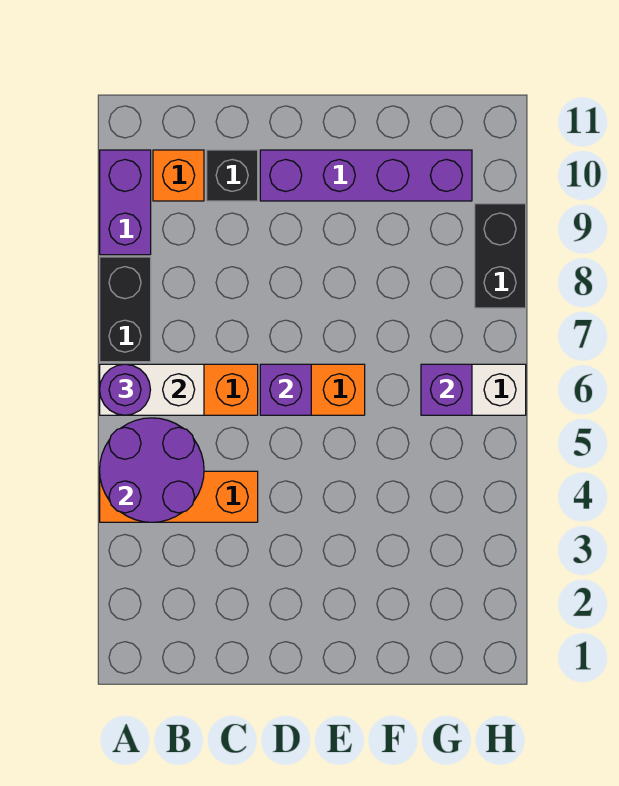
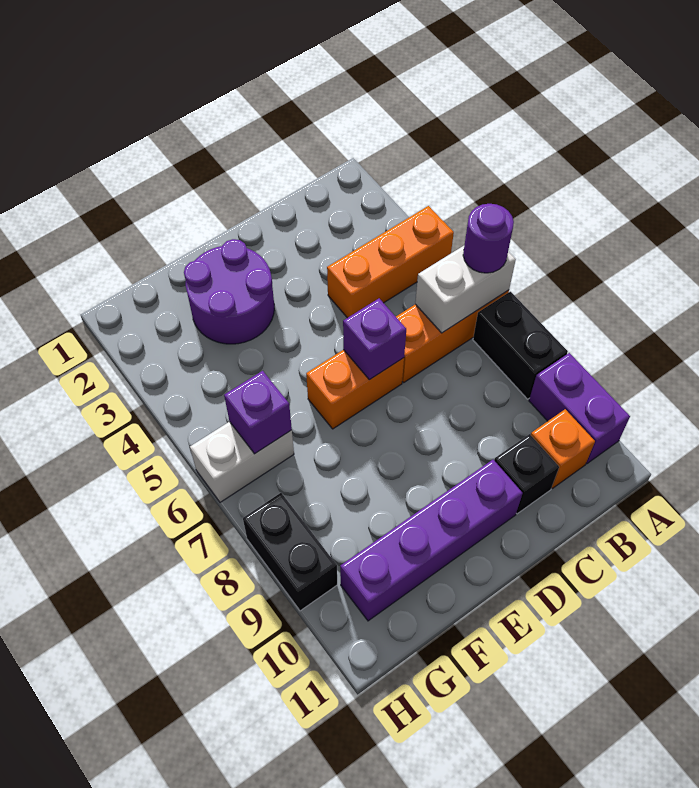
purple round brick A4:B5 level 2 -> purple round brick E2:F3 level 1

